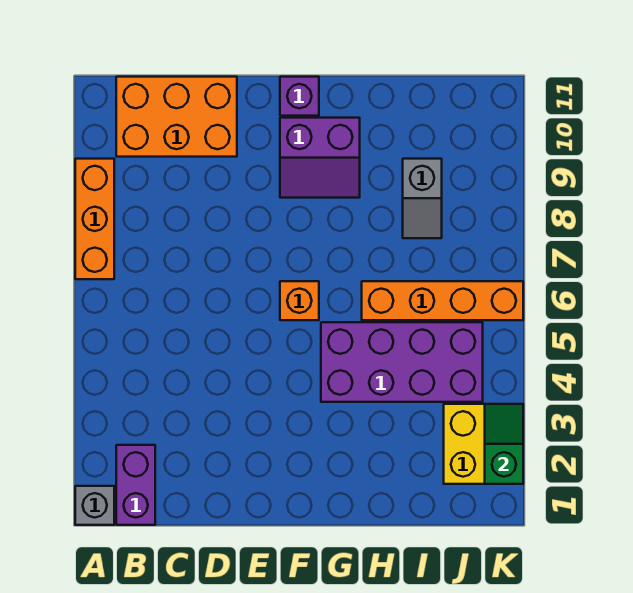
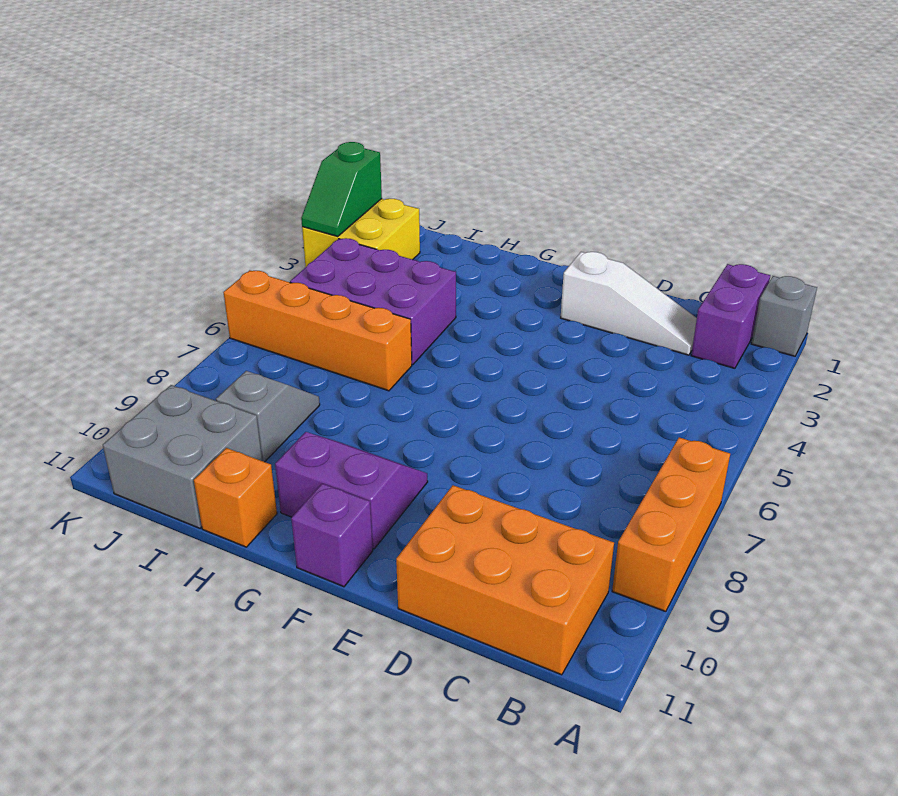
none -> white slope C2:E2 level 1 top E
orange brick F6 level 1 -> orange brick H11 level 1
purple brick G4:J5 level 1 -> purple brick H4:J5 level 1
none -> grey brick I10:J11 level 1

